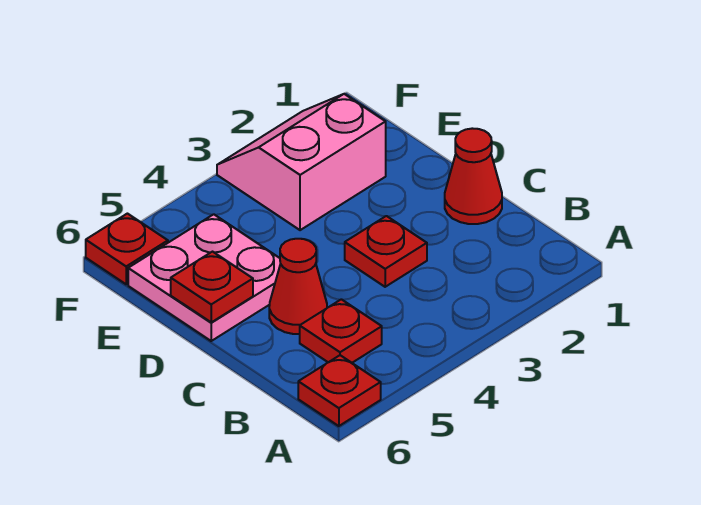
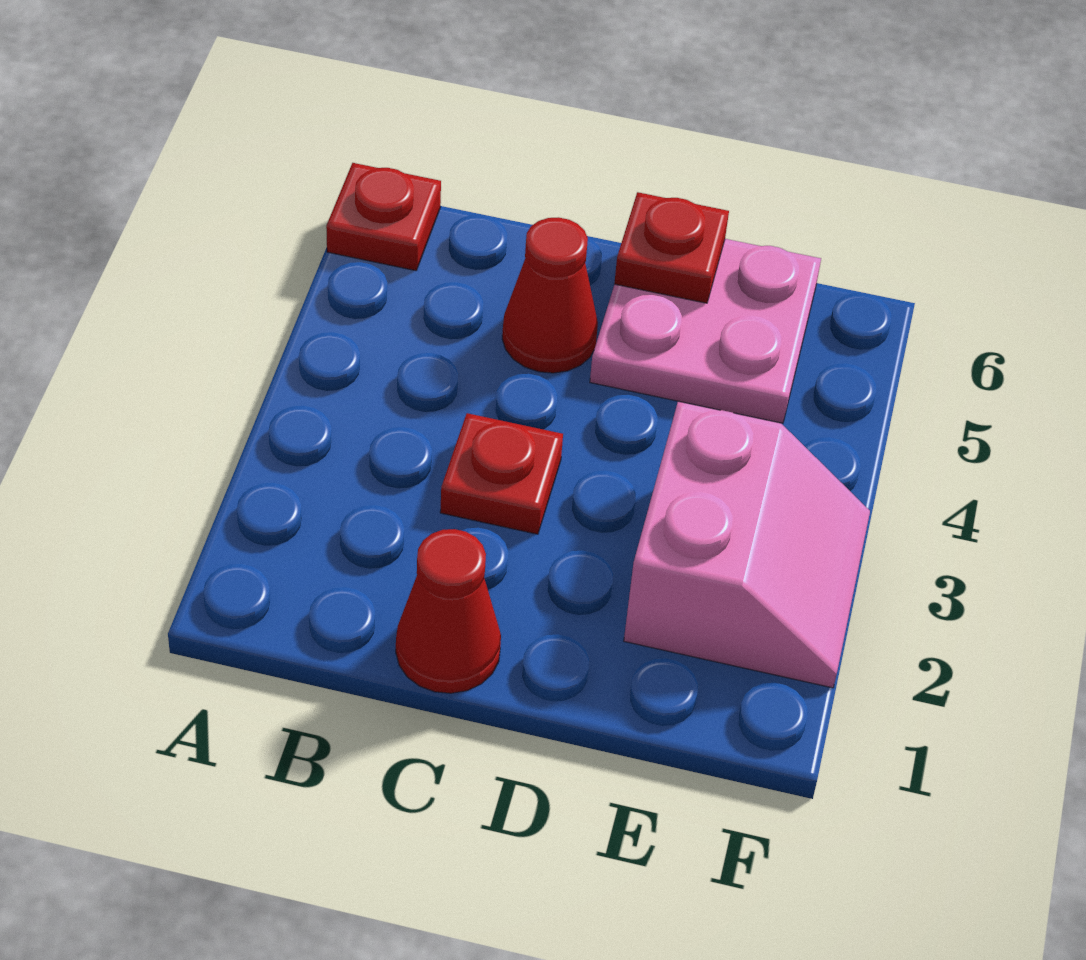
red plate B5 level 1 -> none
red plate F6 level 1 -> none

